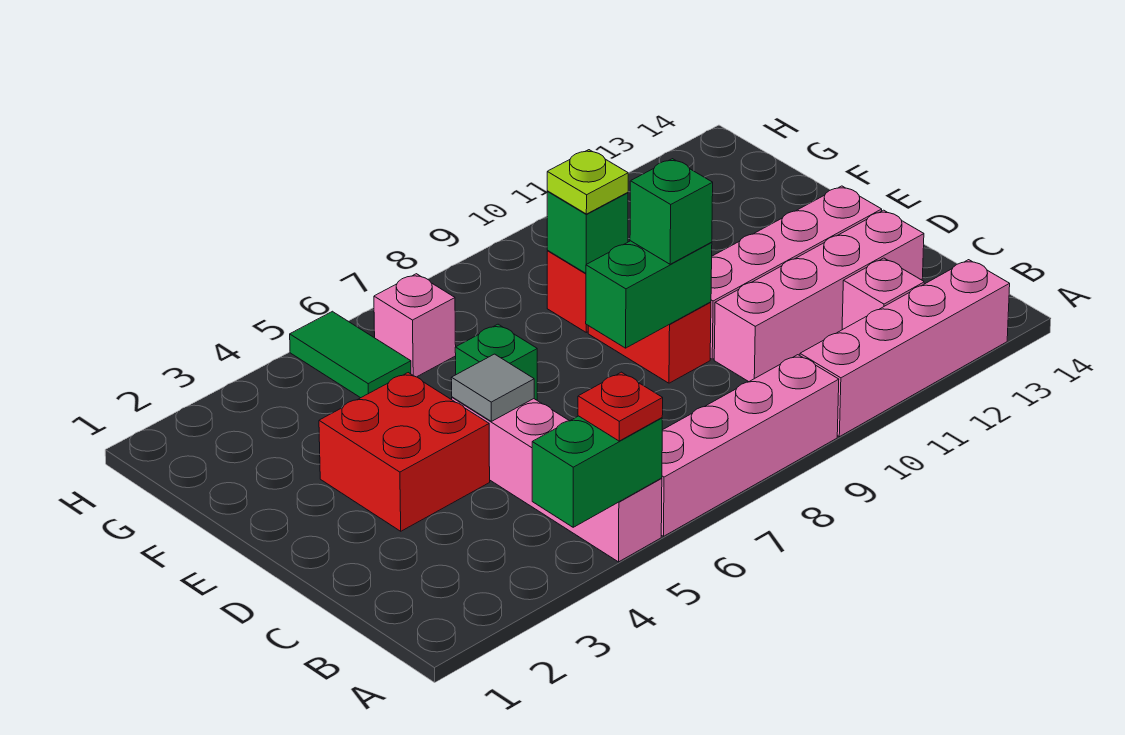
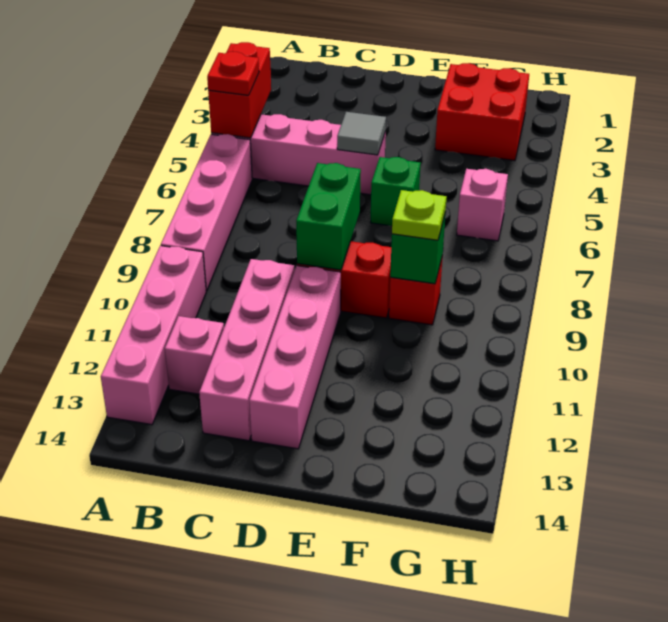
green brick A4:A5 level 2 -> red brick A4:A5 level 2
red brick D3:E4 level 1 -> red brick F2:G3 level 1
green brick D9 level 3 -> none
green tile G5:H5 level 1 -> none

